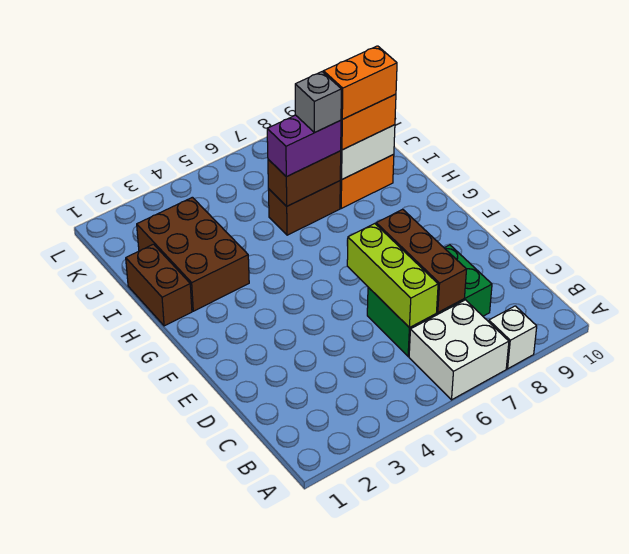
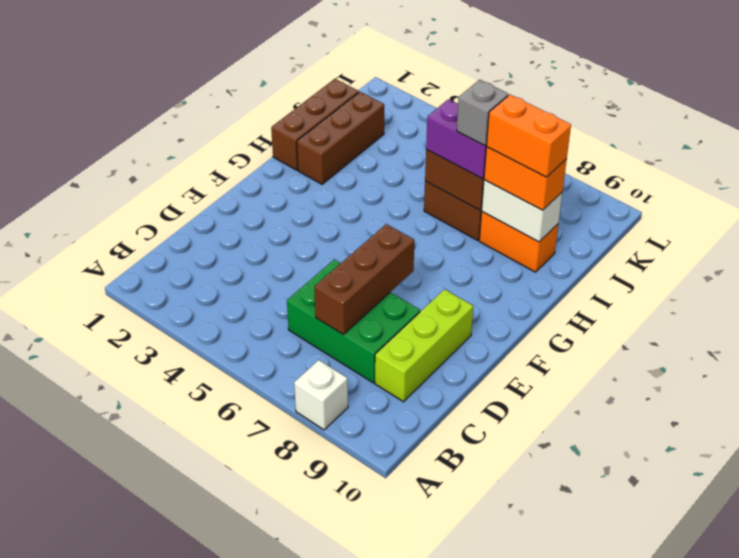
white brick A6:B7 level 1 -> none
lime brick C6:E6 level 2 -> lime brick C9:E9 level 1
brown brick H1:I1 level 1 -> brown brick H1:J1 level 1
brown brick H2:J3 level 1 -> brown brick H2:J2 level 1

